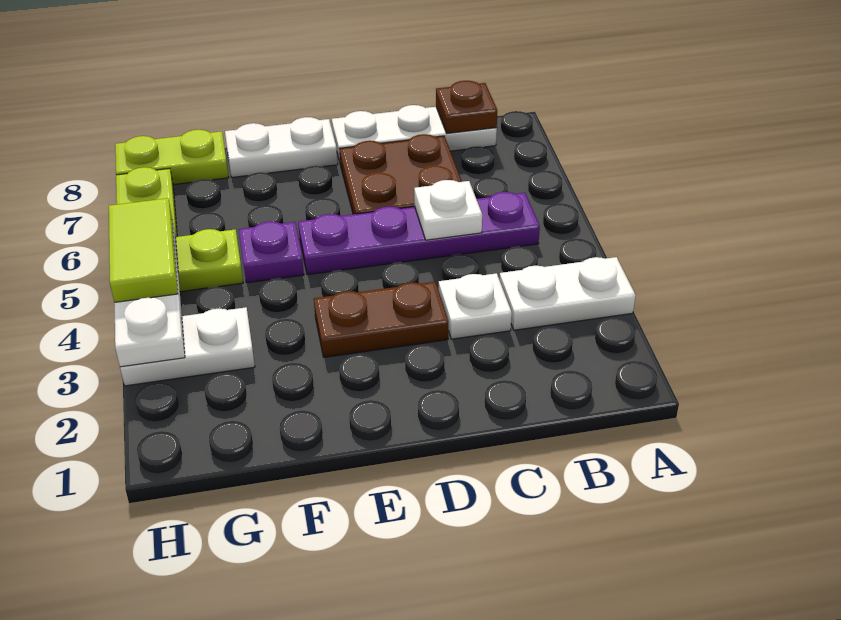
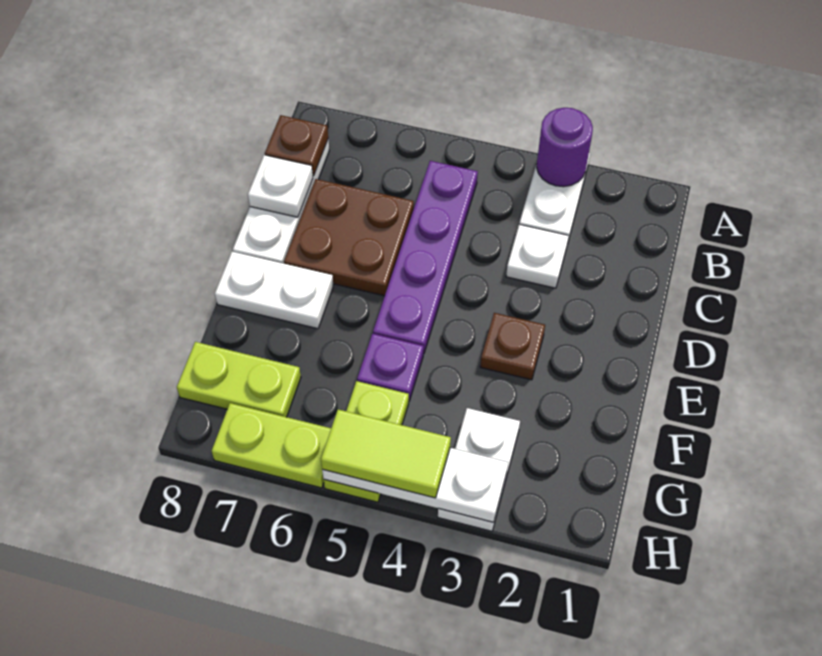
none -> purple round brick A3 level 2
white plate C5 level 2 -> white plate C8 level 2
brown plate D3:E3 level 1 -> brown plate E3 level 1
white plate E8:F8 level 1 -> white plate E7:E8 level 1
lime plate G8:H8 level 1 -> lime plate G7:G8 level 1

